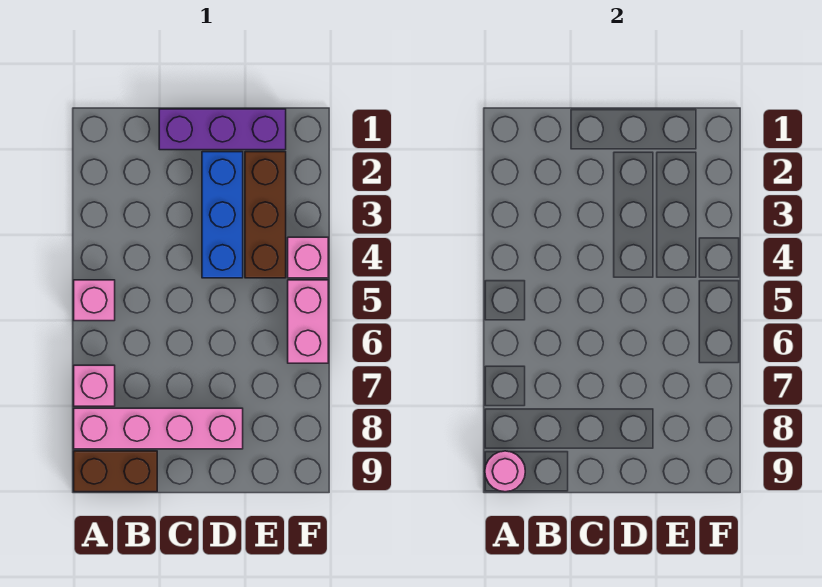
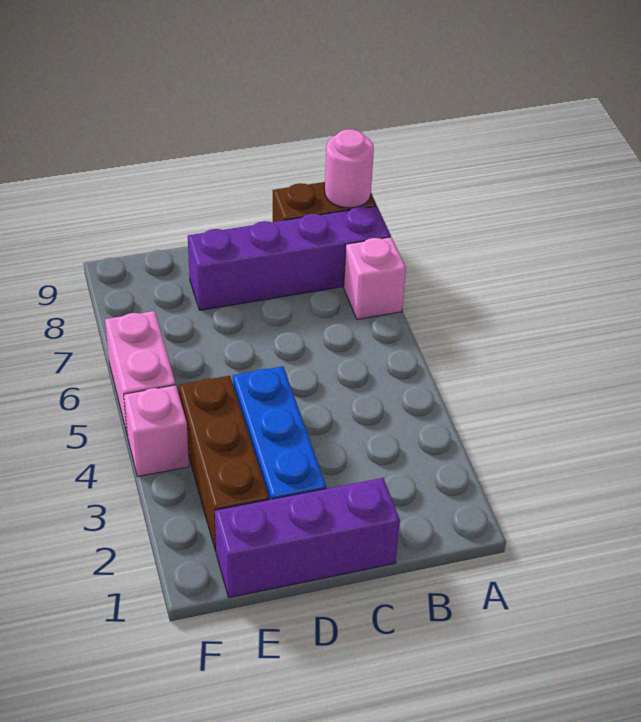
pink brick A5 level 1 -> none
pink brick A8:D8 level 1 -> purple brick A8:D8 level 1

